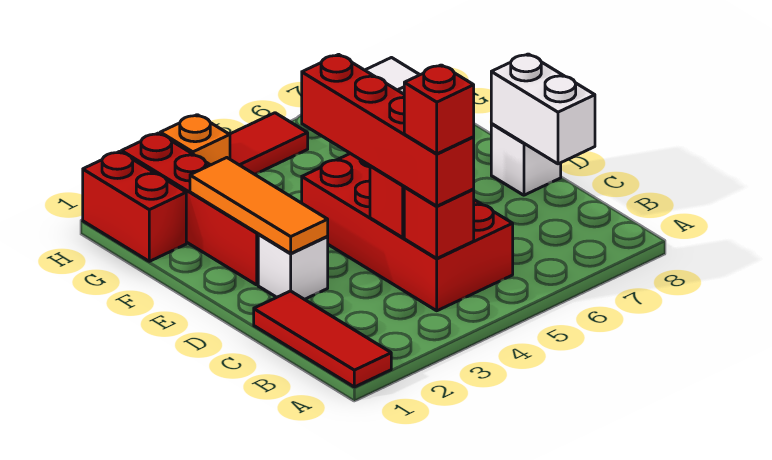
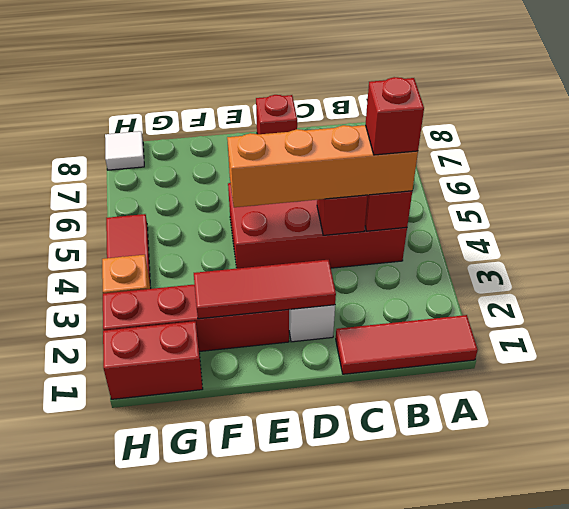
red brick B4:E4 level 3 -> orange brick B4:E4 level 3
white brick C8:D8 level 2 -> none
orange tile D2:F2 level 2 -> red tile D2:F2 level 2
white brick D8 level 1 -> red brick D8 level 1

